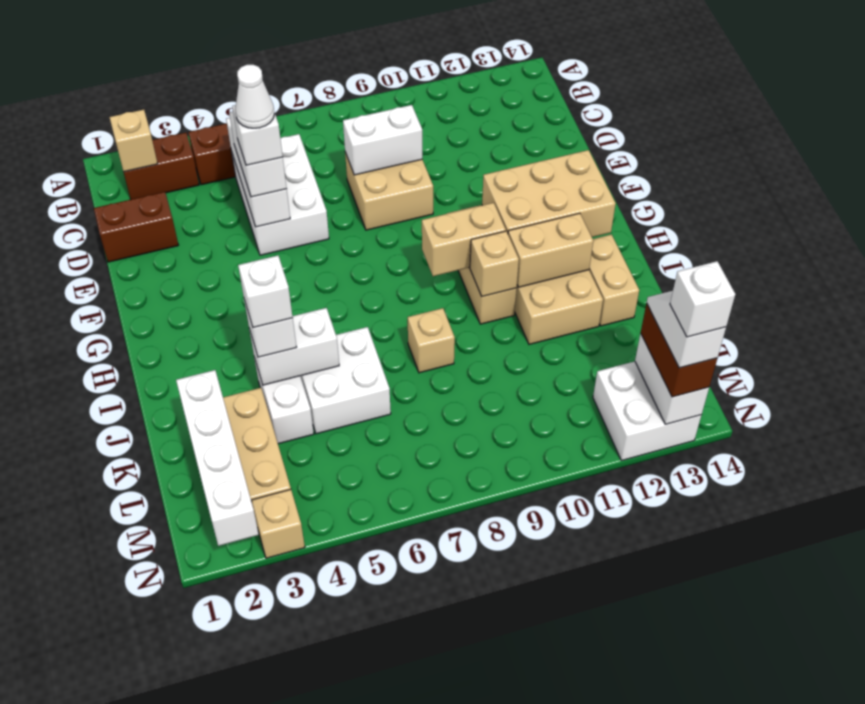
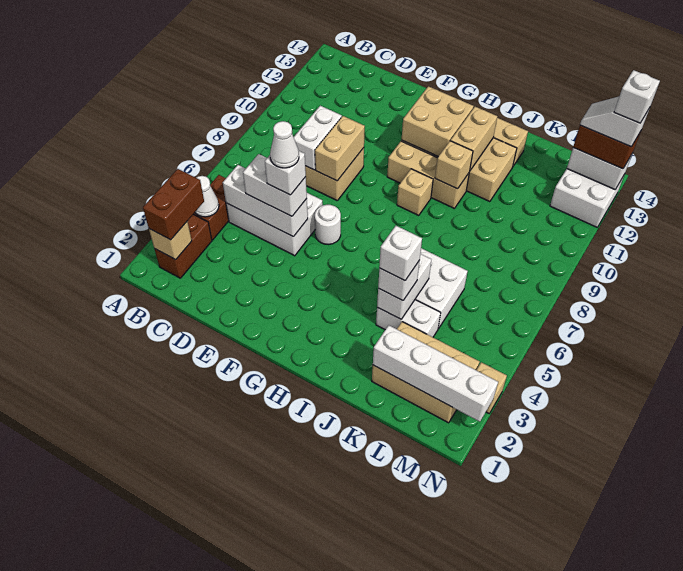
none -> white cone B4 level 2
brown brick D1:D2 level 1 -> brown brick B2:B3 level 3
none -> white round brick F6 level 1
tan brick G11:H13 level 2 -> tan brick G11:H12 level 2
tan brick H9:H10 level 2 -> tan brick E8:E9 level 2
tan brick J8 level 1 -> tan brick H9 level 1

